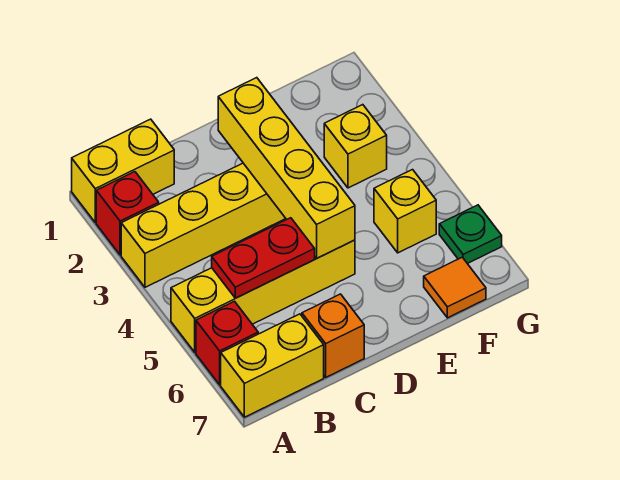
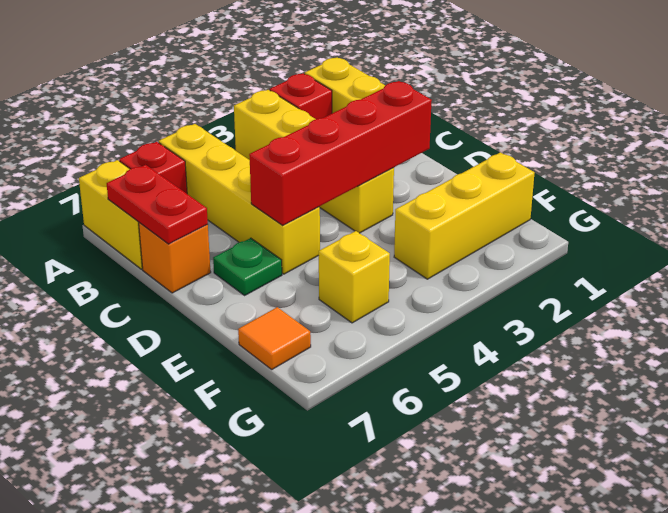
red plate B5:C5 level 2 -> red plate B7:C7 level 2
yellow brick D2:D5 level 2 -> red brick D2:D5 level 2
yellow brick F3 level 1 -> yellow brick F1:F3 level 1
green plate G6 level 1 -> green plate D6 level 1

